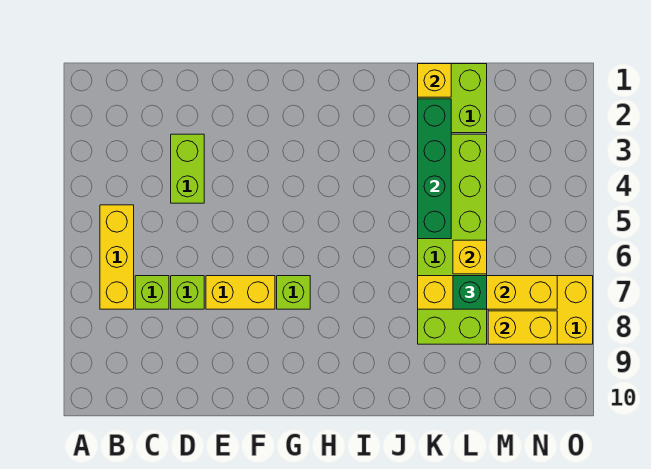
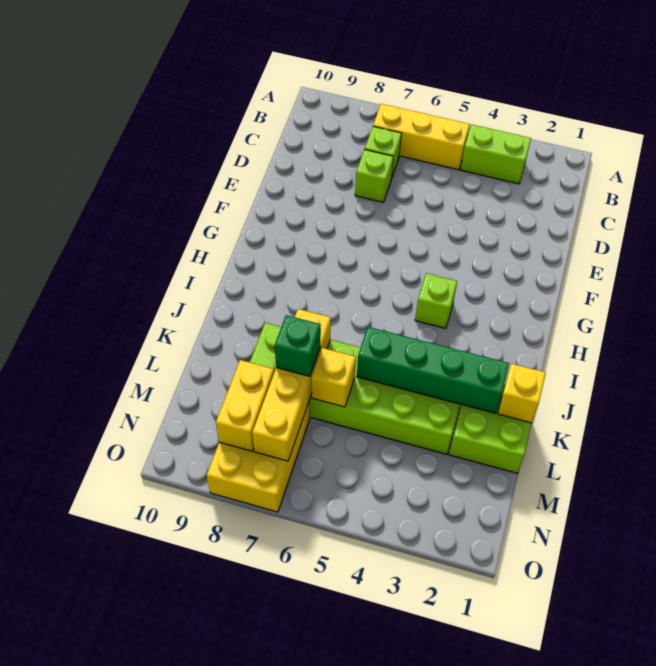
lime brick D3:D4 level 1 -> lime brick B3:B4 level 1
yellow brick E7:F7 level 1 -> none
lime brick G7 level 1 -> lime brick H4 level 1

